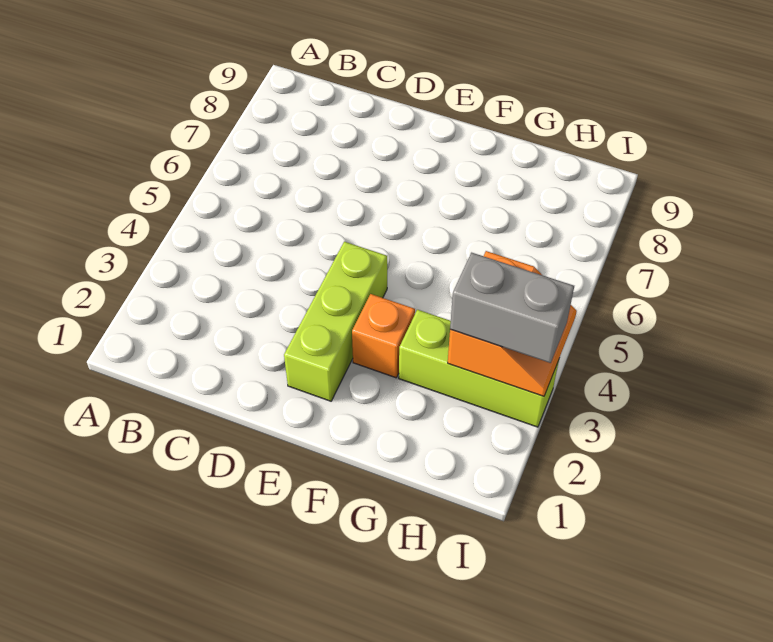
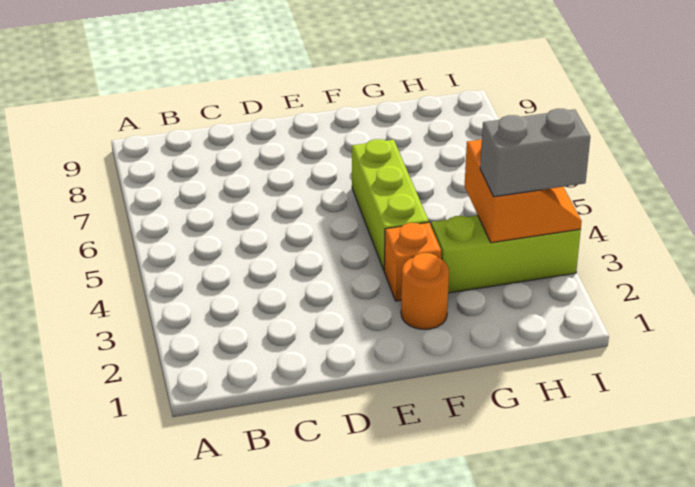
lime brick E2:E4 level 1 -> lime brick F4:F6 level 1
none -> orange round brick F2 level 1

